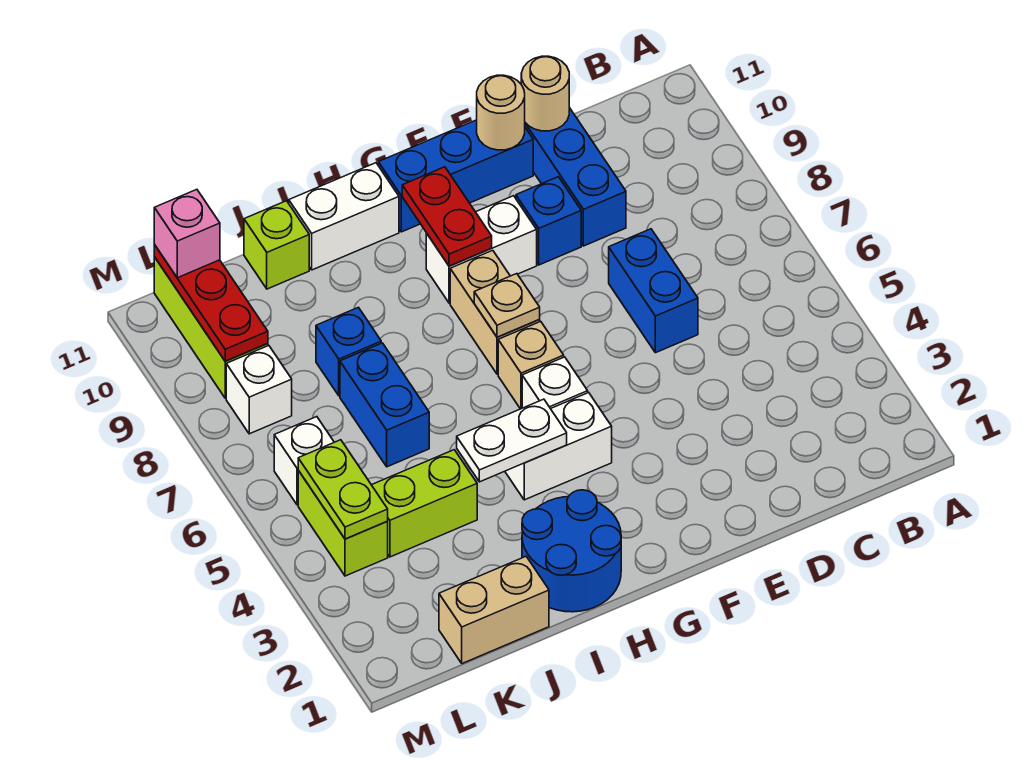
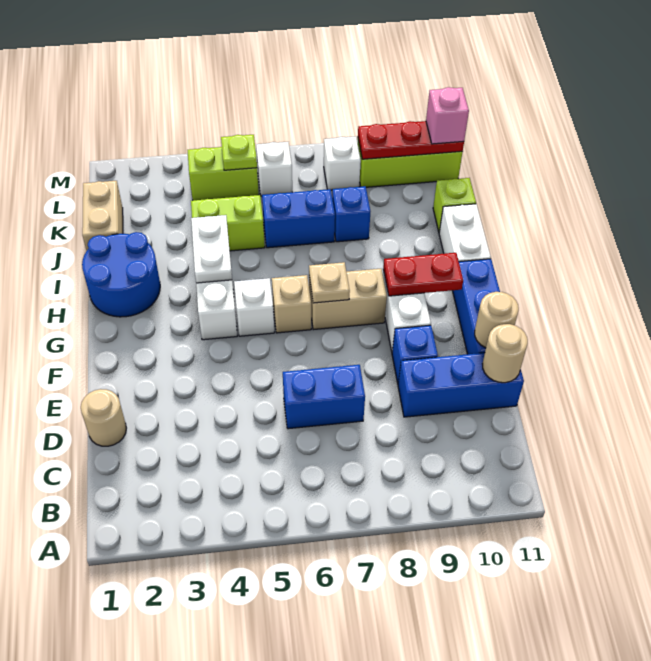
none -> tan round brick D1 level 1
lime brick J4:K4 level 1 -> lime brick J4:J5 level 1
lime plate L4:L5 level 2 -> lime plate L5 level 2

